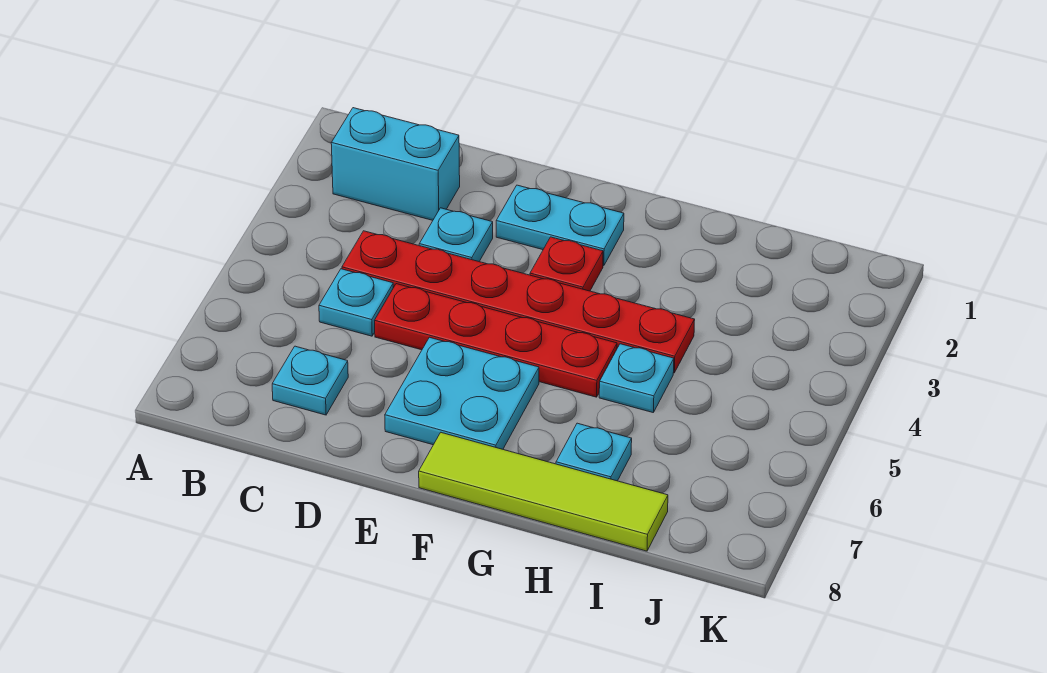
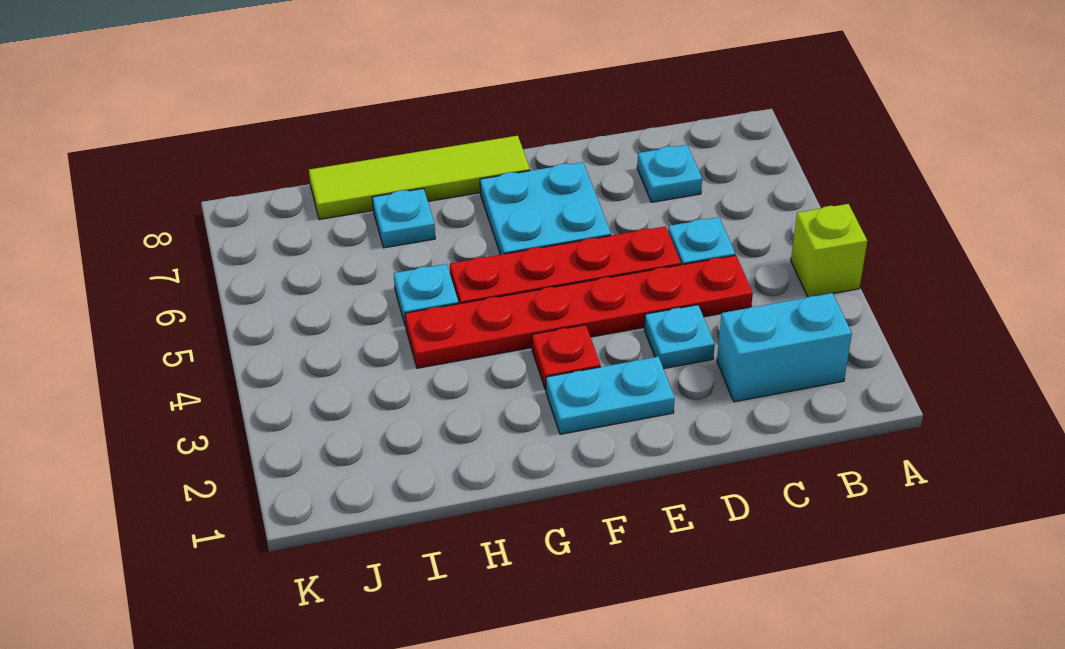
none -> lime brick A4 level 1

